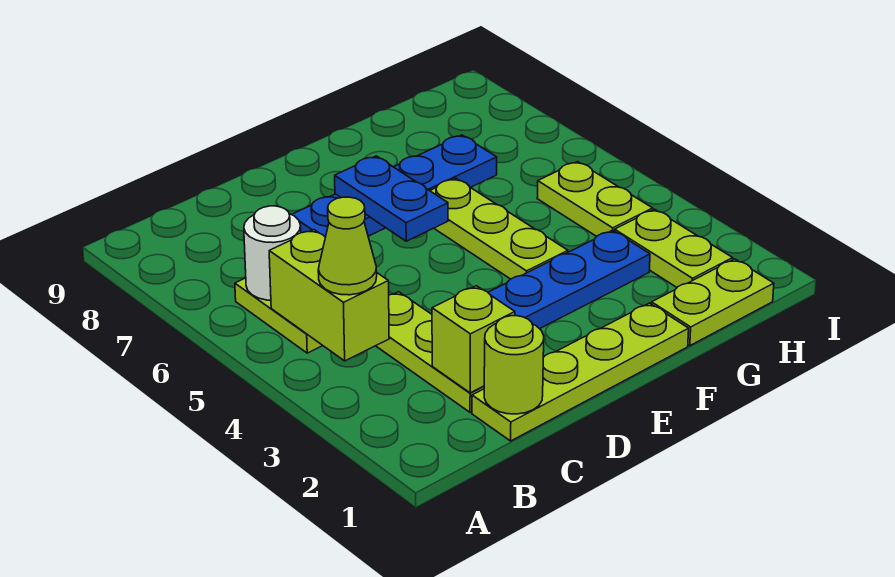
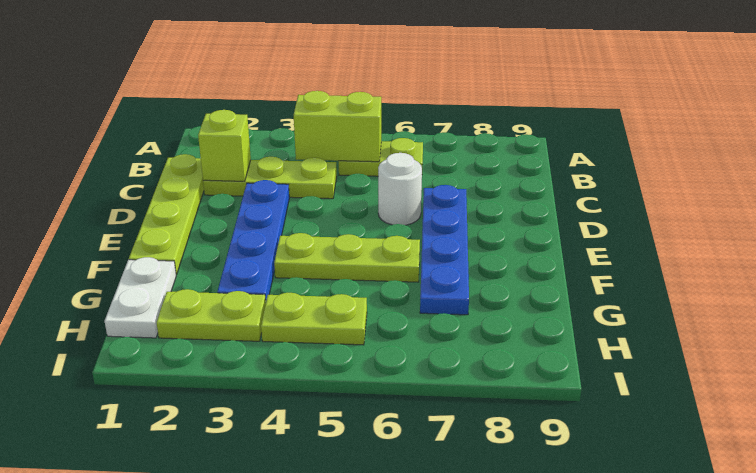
lime cone B4 level 3 -> none
white round brick B6 level 2 -> white round brick D6 level 1
lime round brick C1 level 2 -> none
blue plate E6:E7 level 2 -> none
lime plate G1:H1 level 1 -> white plate G1:H1 level 1

